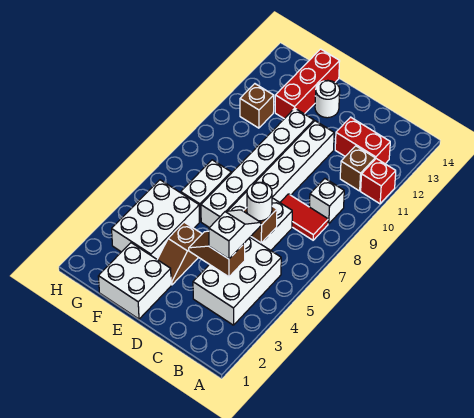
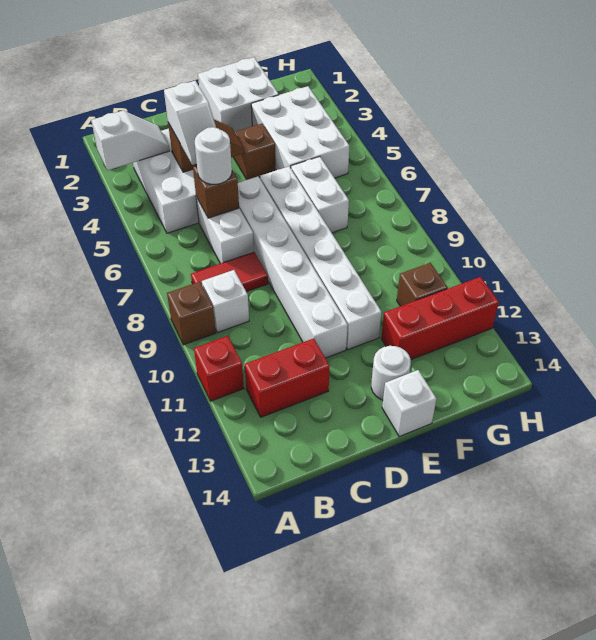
none -> white slope A3:B3 level 2 top A
brown brick B11 level 1 -> brown brick A9 level 1
none -> white brick E14 level 1
red brick F12:F14 level 1 -> red brick F12:H12 level 1

